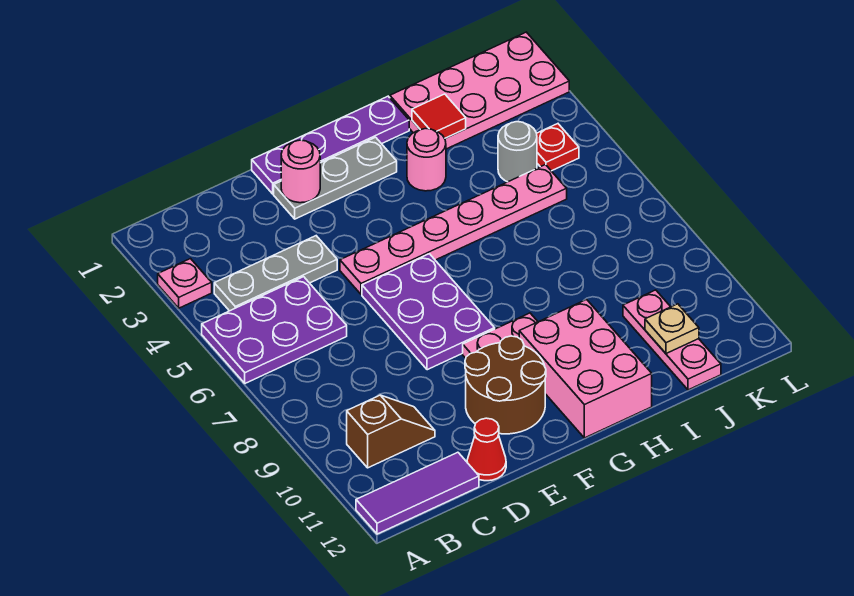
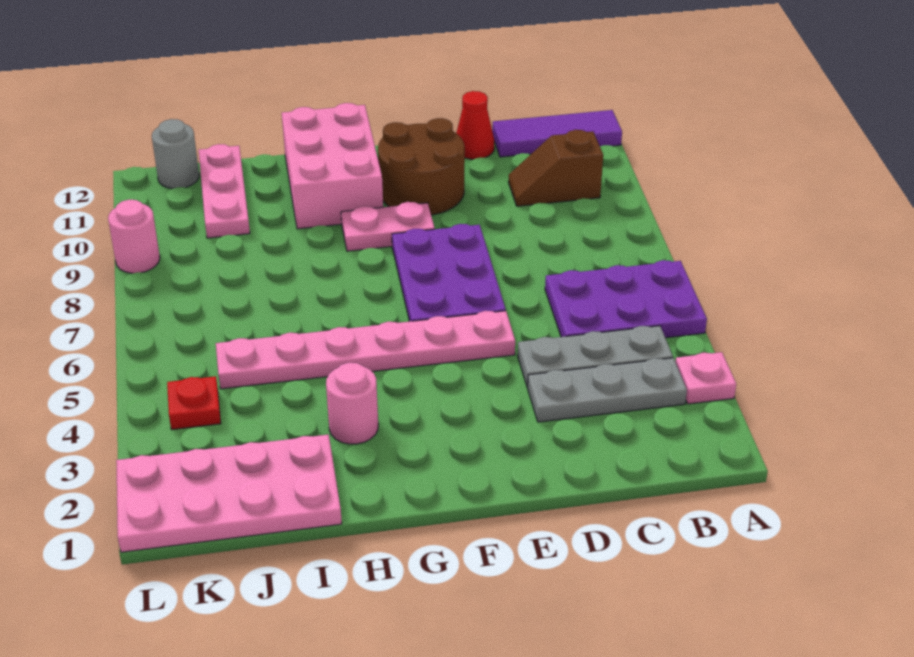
purple plate E1:H1 level 1 -> none
grey plate E2:G2 level 1 -> grey plate B3:D3 level 1
pink round brick E2 level 2 -> pink round brick L9 level 1
red tile I2 level 2 -> none
grey round brick J4 level 1 -> grey round brick K12 level 1
tan plate J11 level 2 -> none

